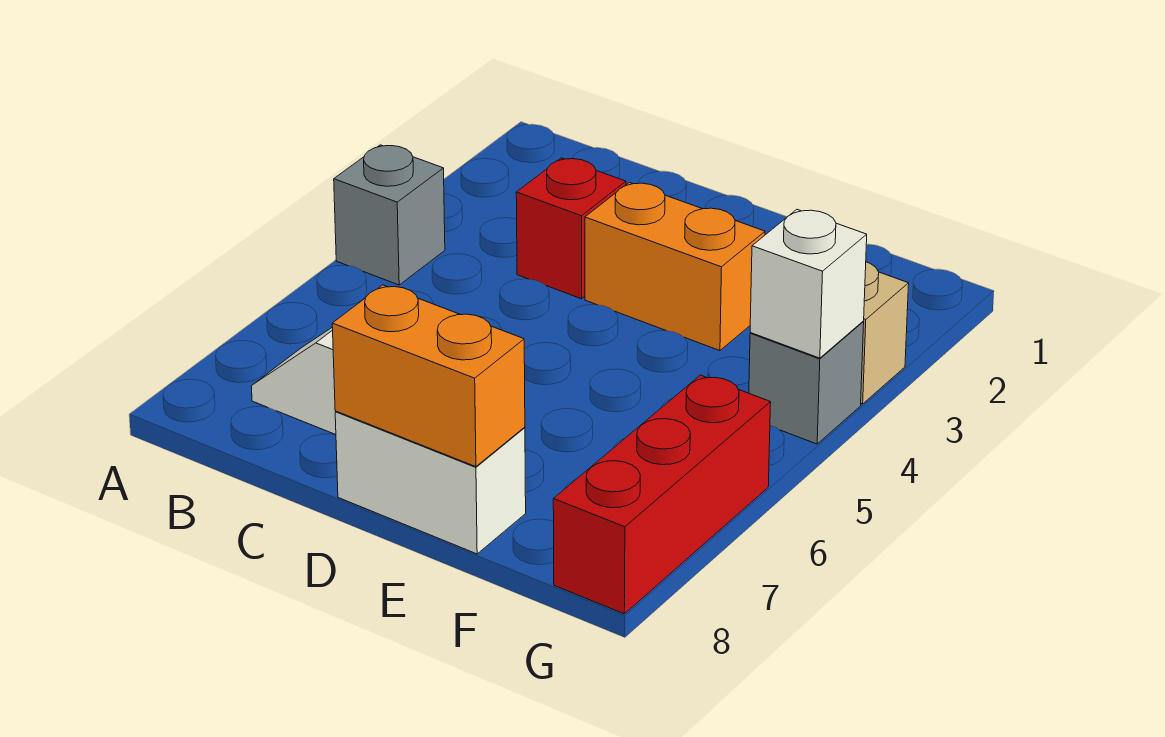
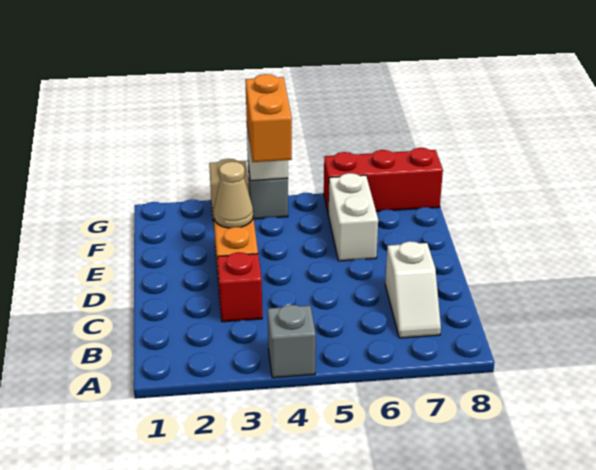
white brick D8:E8 level 1 -> white brick E6:F6 level 1
orange brick D8:E8 level 2 -> orange brick F4:G4 level 3
none -> tan cone E3 level 2

